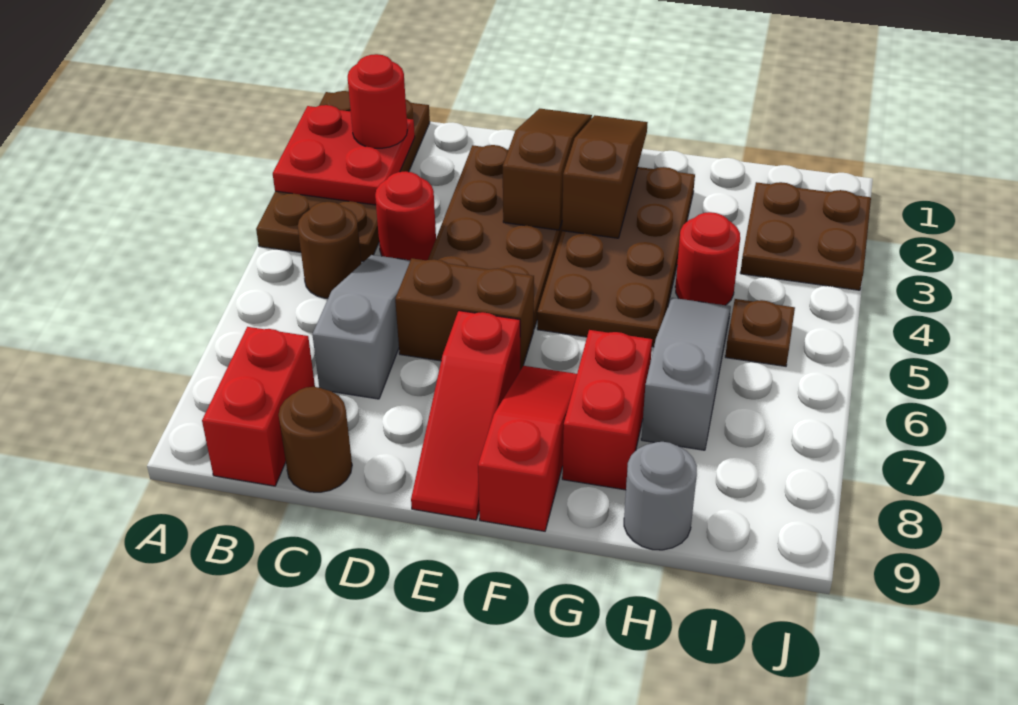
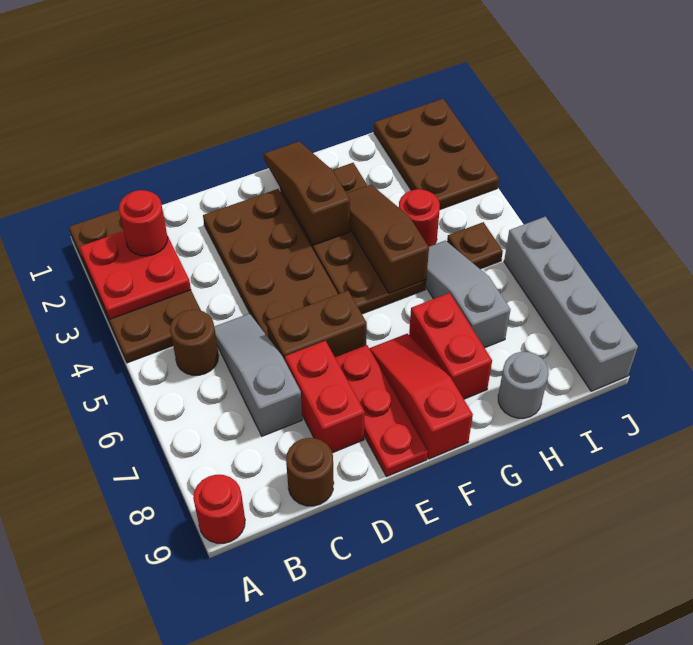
red brick B8:B9 level 1 -> red brick D7:D8 level 1
red round brick C4 level 1 -> red round brick A9 level 1
brown slope E1:E3 level 2 top 3 -> brown slope G3:G5 level 2 top 5
red slope E7:E9 level 1 top 7 -> red plate E7:E9 level 1
brown plate I2:J3 level 1 -> brown plate I1:J3 level 1
none -> grey brick J6:J9 level 1

